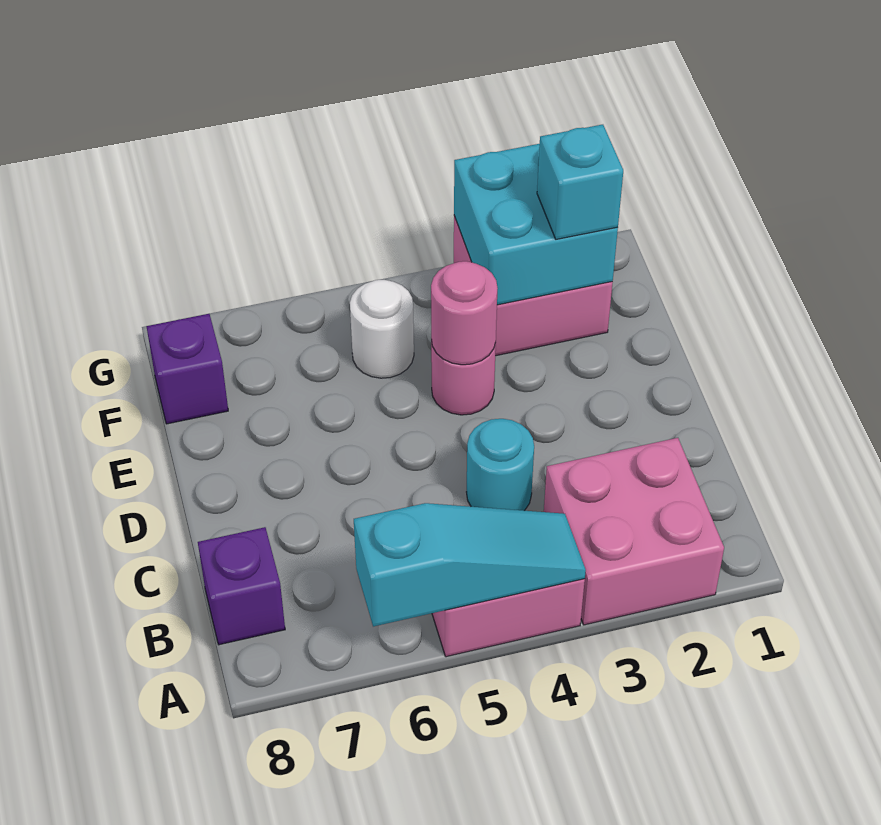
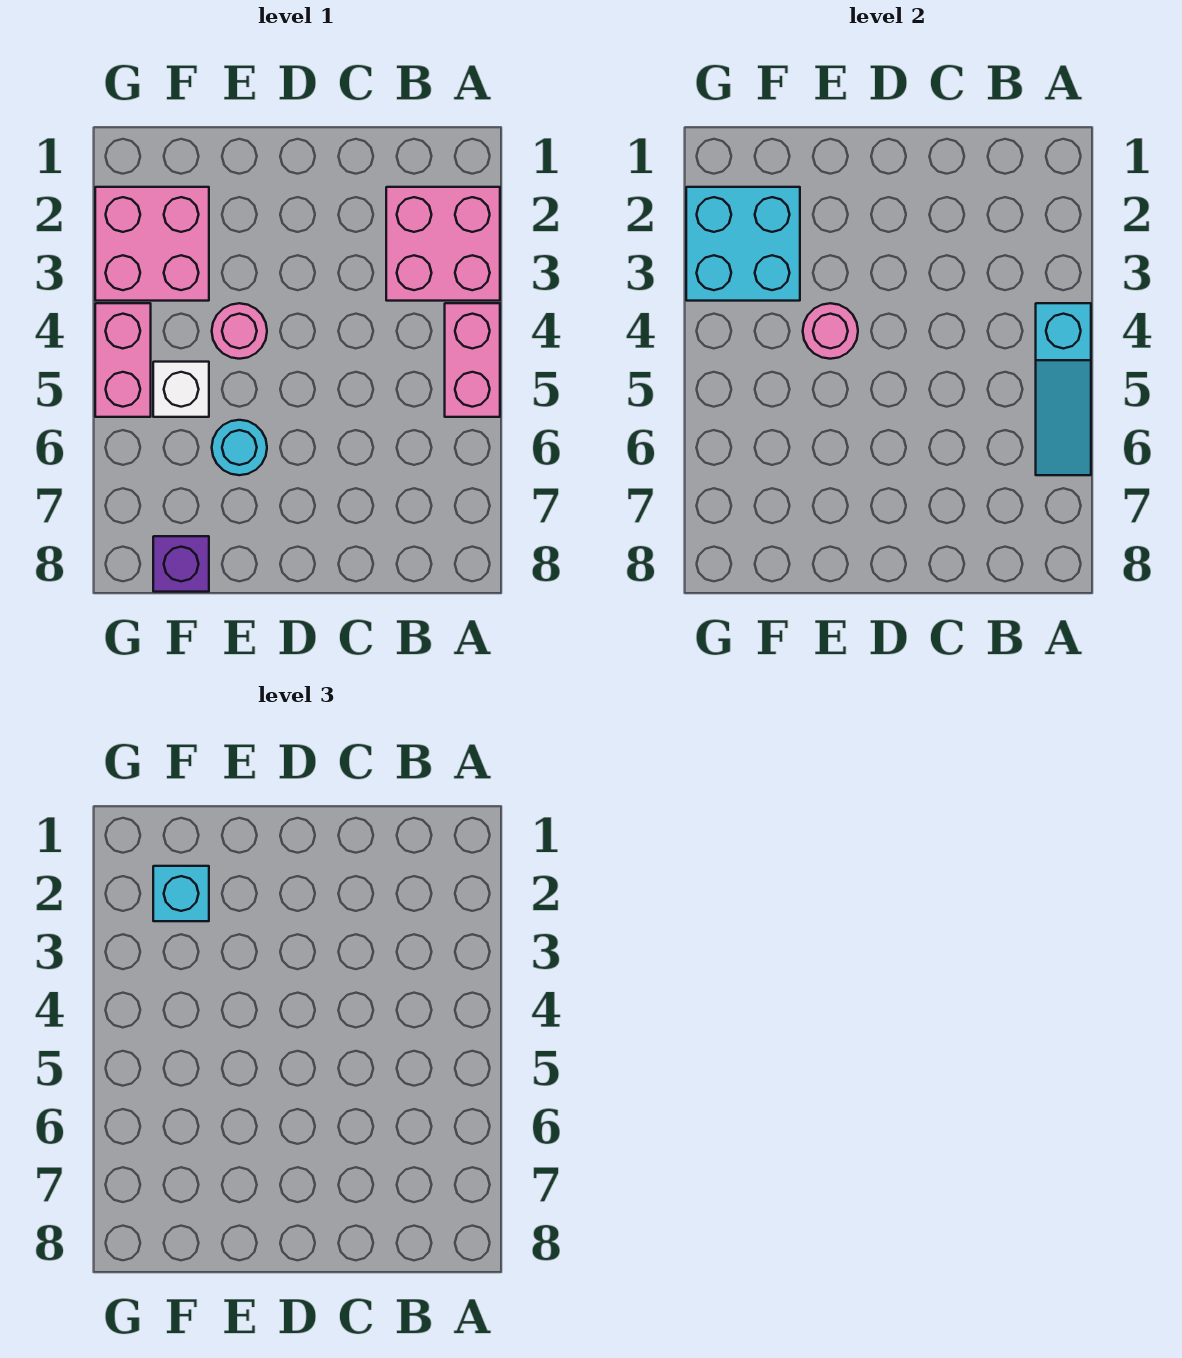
cyan slope A4:A6 level 2 top 6 -> cyan slope A4:A6 level 2 top 4
purple brick B8 level 1 -> none
cyan round brick C4 level 1 -> cyan round brick E6 level 1
white round brick F5 level 1 -> white brick F5 level 1
none -> pink brick G4:G5 level 1

